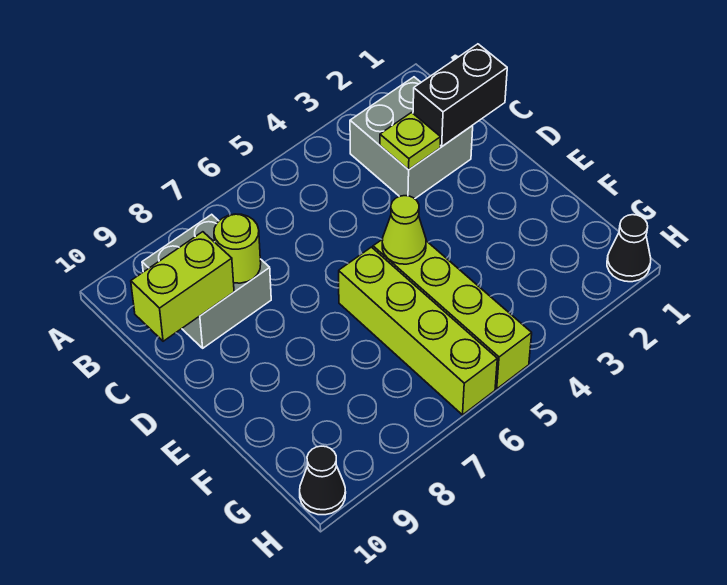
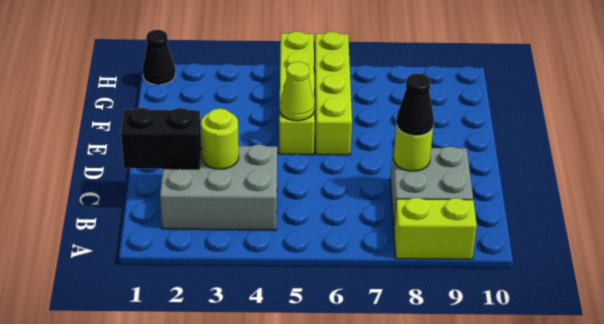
grey brick B2:C3 level 1 -> grey brick B2:C4 level 1
lime plate C3 level 2 -> lime round brick C3 level 2
lime brick C9:C10 level 2 -> lime brick A8:A9 level 1
black cone H10 level 1 -> black cone C8 level 3

